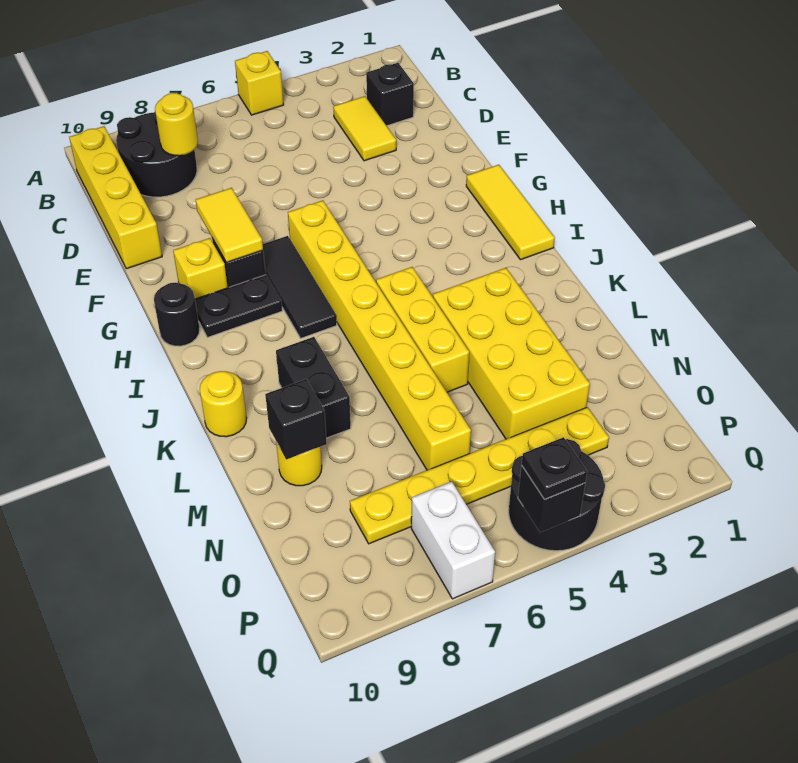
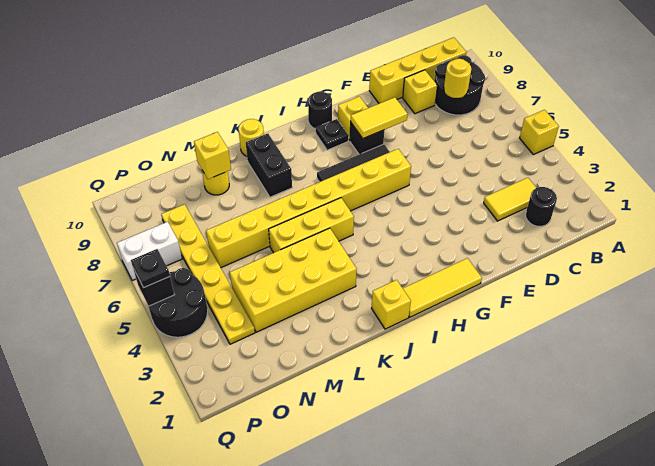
black brick C2 level 1 -> black round brick C2 level 1
none -> yellow brick D9 level 1
black plate H8:H9 level 1 -> black plate H9 level 1
none -> yellow brick J1 level 1
black brick K8:L8 level 1 -> black brick K8:K9 level 1
black brick M9 level 2 -> yellow brick M9 level 2

